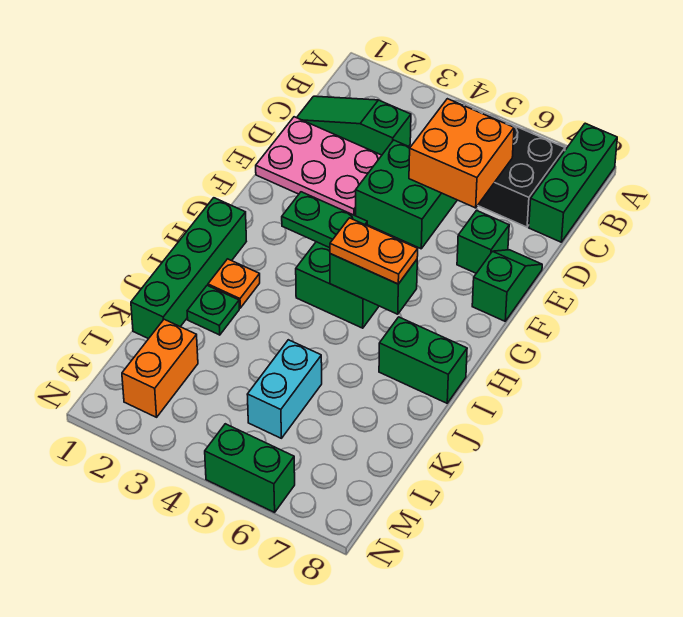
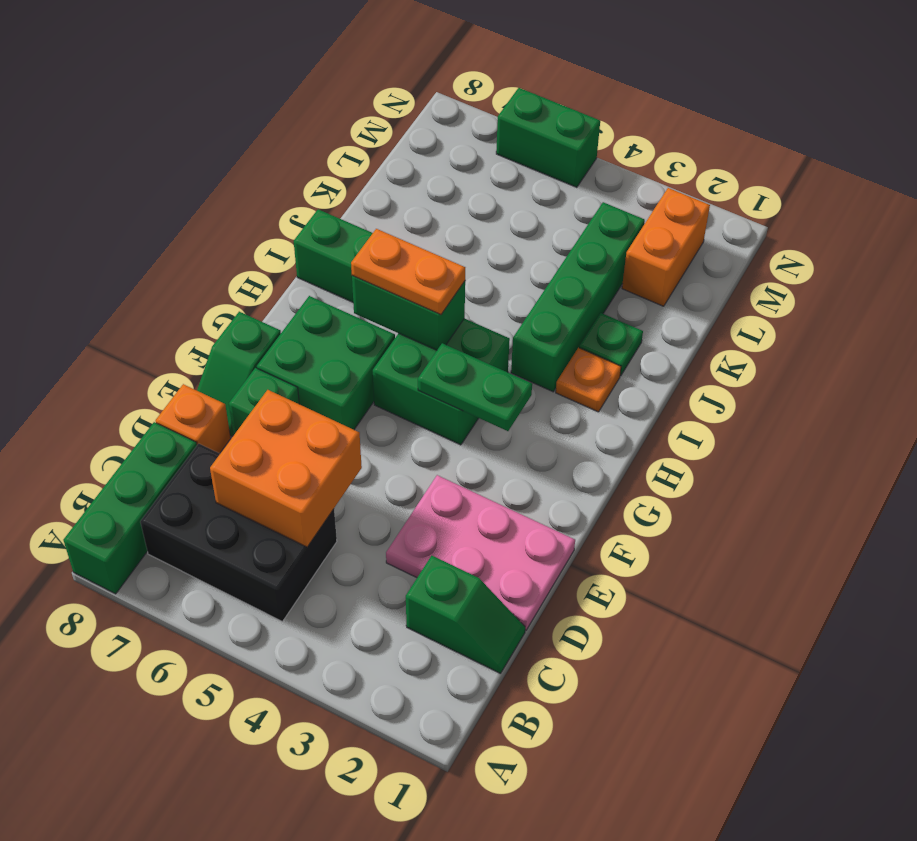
green slope C1:C3 level 1 top 3 -> green slope C1:C2 level 1 top 2
green brick D4:E5 level 1 -> green brick F6:G7 level 1
none -> orange brick D8 level 1
green brick H1:K1 level 1 -> green brick I3:L3 level 1
cyan brick K5:L5 level 1 -> none

